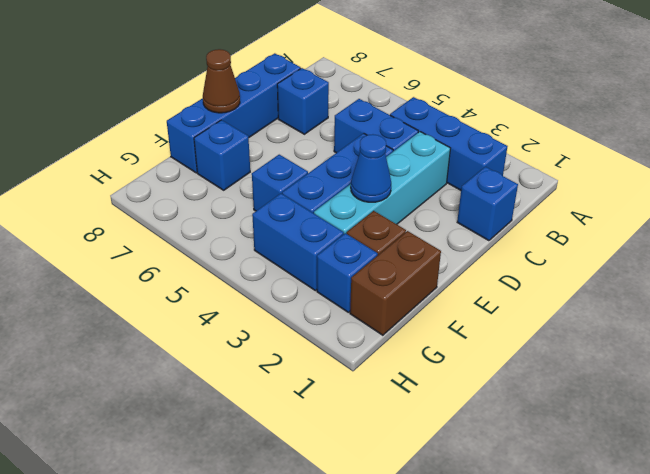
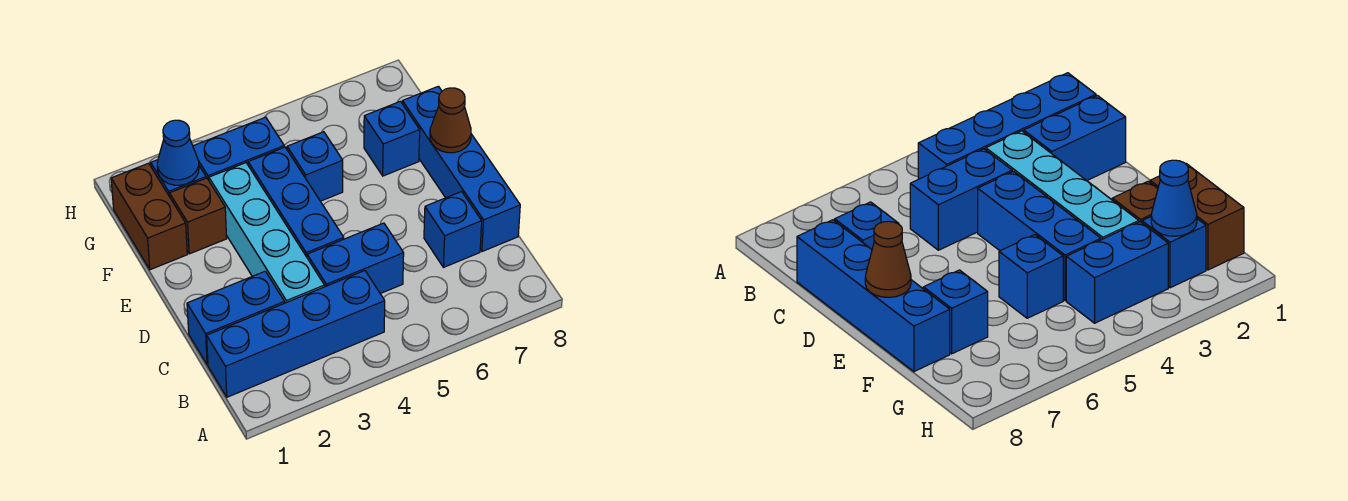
blue brick B2:B4 level 1 -> blue brick B1:B4 level 1
blue brick C1 level 1 -> blue brick C1:C2 level 1
blue cone E3 level 2 -> blue cone G2 level 2

